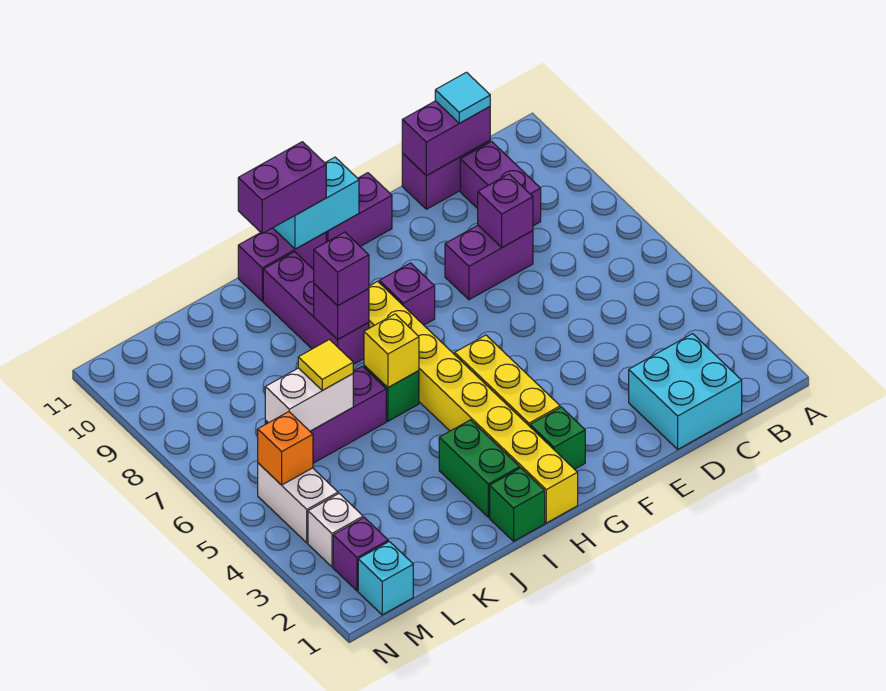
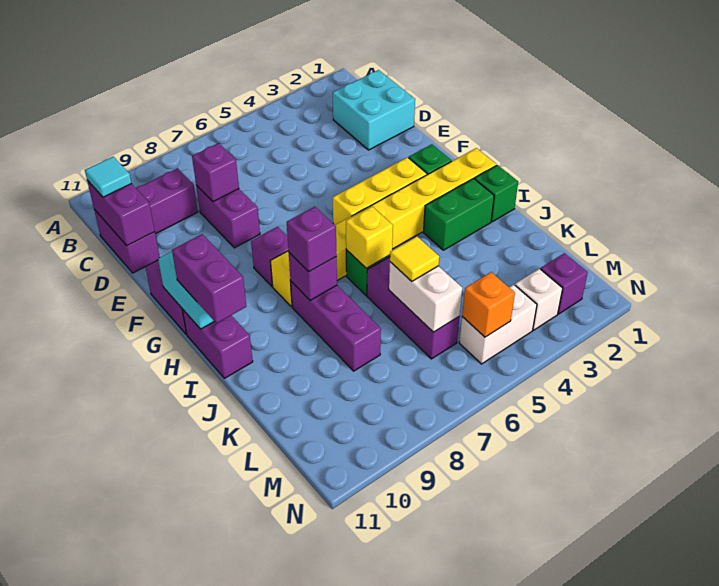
purple brick I8:I10 level 1 -> purple brick I8:K8 level 1
cyan brick M1 level 1 -> none

